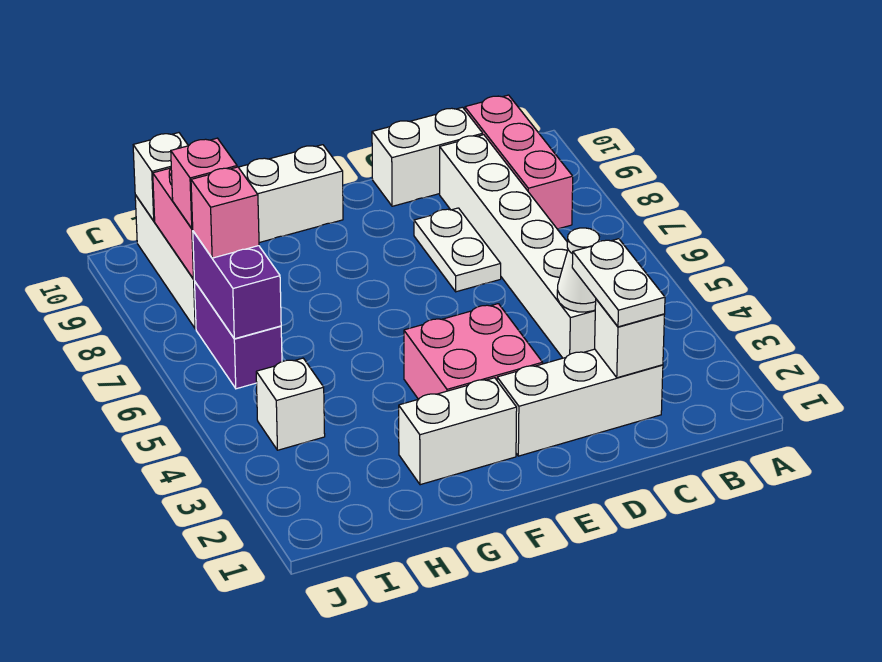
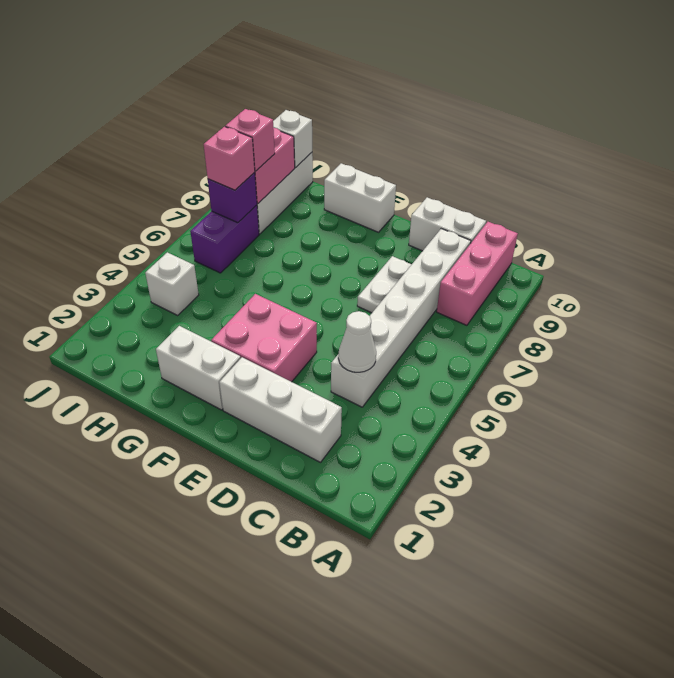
white brick C2 level 2 -> none
white plate C2:C3 level 3 -> none
purple brick I6:I7 level 2 -> purple brick I7 level 2

